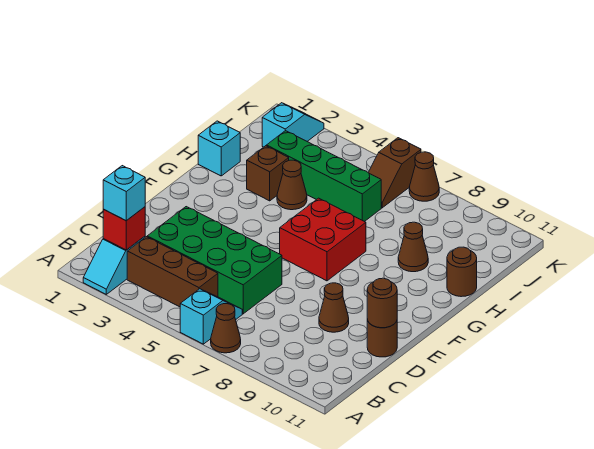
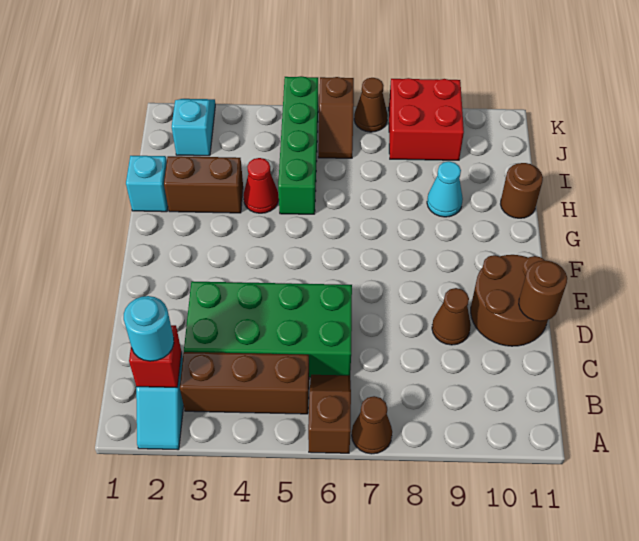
cyan slope A6:B6 level 1 top A -> brown slope A6:B6 level 1 top A
cyan brick B2 level 3 -> cyan round brick B2 level 3
brown round brick D11 level 1 -> brown round brick D10:E11 level 1
red brick F6:G7 level 1 -> red brick J8:K9 level 1
brown brick H3 level 1 -> brown brick H2:H3 level 1
brown cone H4 level 1 -> red cone H4 level 1
brown cone H9 level 1 -> cyan cone H9 level 1
green brick I3:I6 level 1 -> green brick H5:K5 level 1

